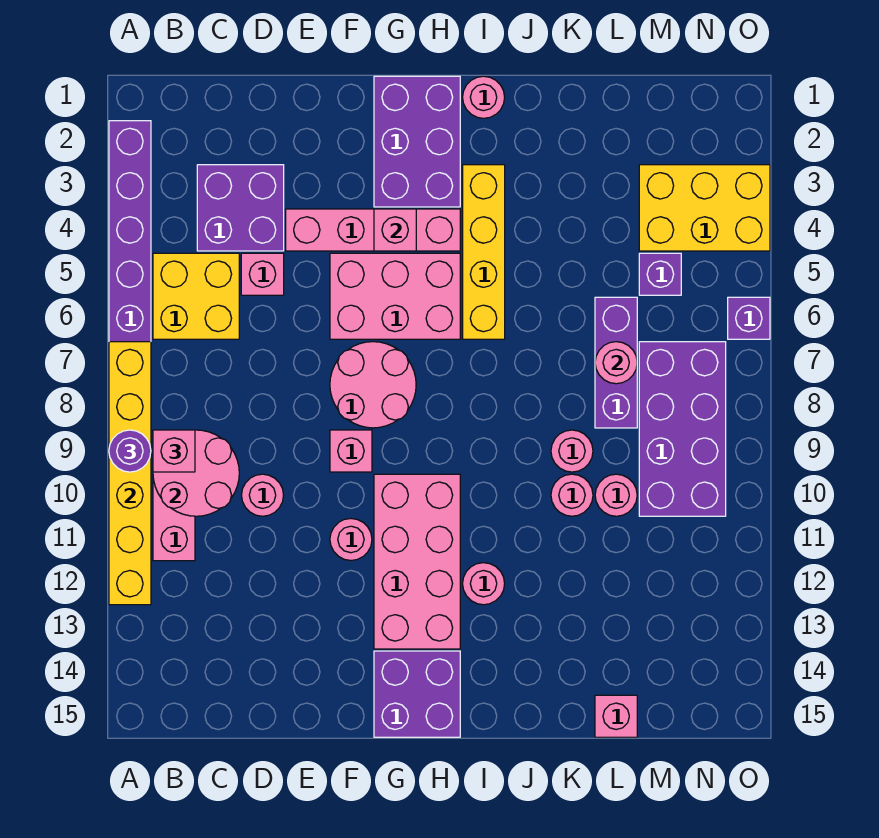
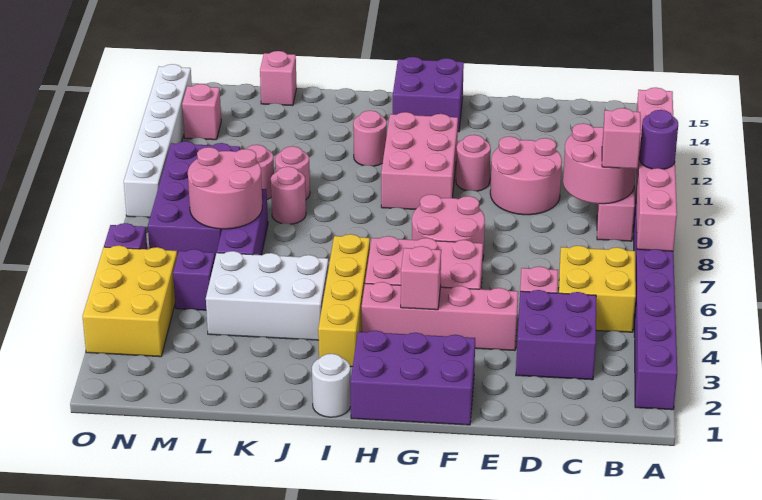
yellow brick A7:A12 level 2 -> pink brick A7:A12 level 2
pink round brick D10 level 1 -> pink round brick D10:E11 level 1
pink brick F9 level 1 -> pink brick N13 level 1
purple brick G1:H3 level 1 -> purple brick F1:H2 level 1
pink brick G10:H13 level 1 -> pink brick G10:H12 level 1
pink round brick I1 level 1 -> white round brick I1 level 1
none -> white brick J4:L5 level 1
pink round brick L7 level 2 -> pink round brick L7:M8 level 2
yellow brick M3:O4 level 1 -> yellow brick N3:O5 level 1
none -> white brick O9:O14 level 1

